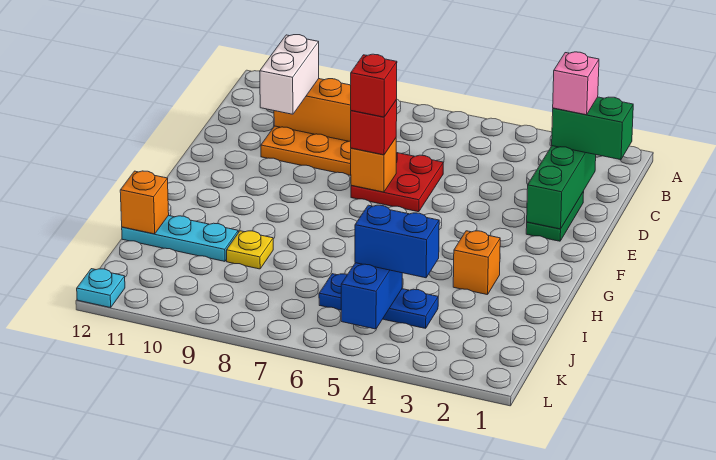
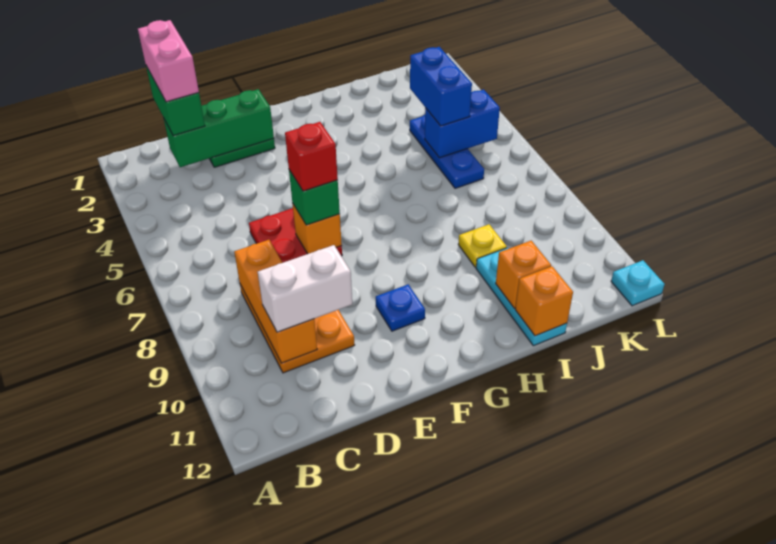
pink brick C2 level 4 -> pink brick C1:C2 level 4
red brick E7 level 3 -> green brick E7 level 3
none -> blue plate F10 level 1
orange brick H3 level 1 -> orange brick I11 level 2

